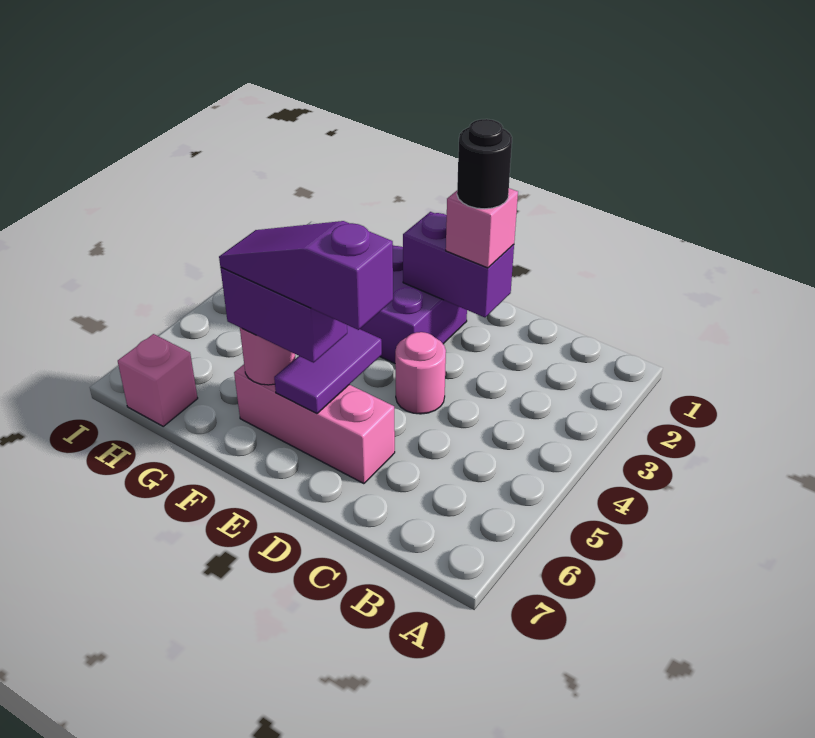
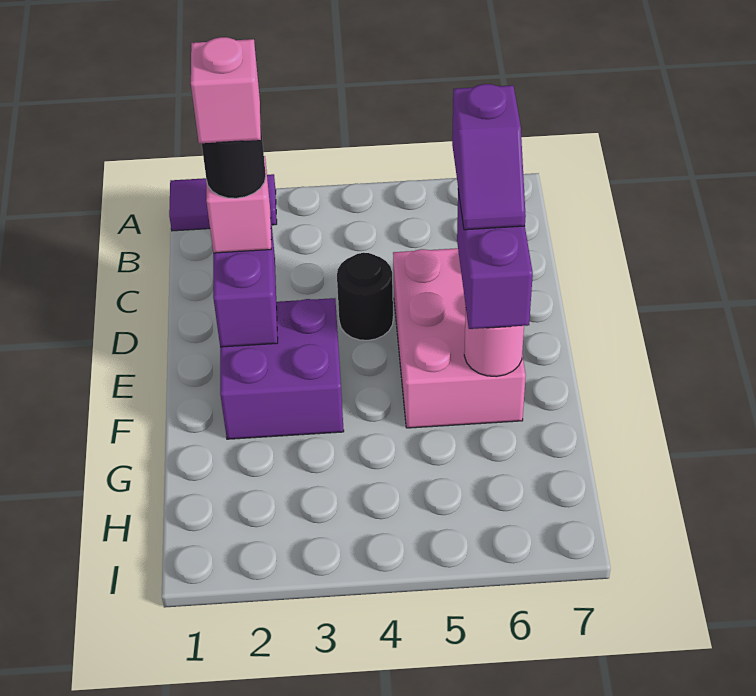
pink round brick D4 level 1 -> black round brick D4 level 1
pink brick D6:F6 level 1 -> pink brick D5:F6 level 1
purple slope D6:F6 level 4 top D -> purple slope D6:E6 level 4 top D
purple tile E5:E6 level 2 -> purple tile A1:A2 level 1
pink brick H7 level 1 -> pink brick D2 level 5

